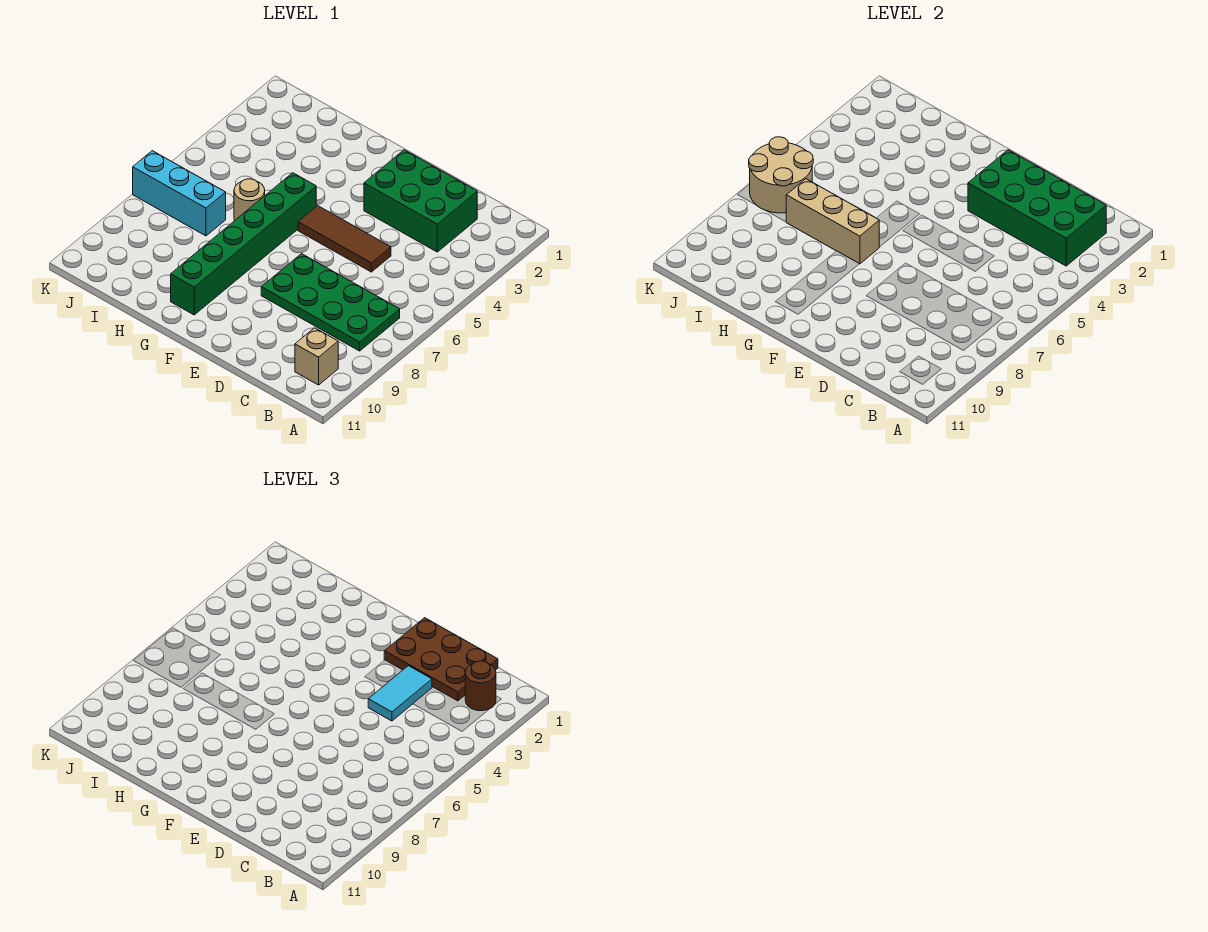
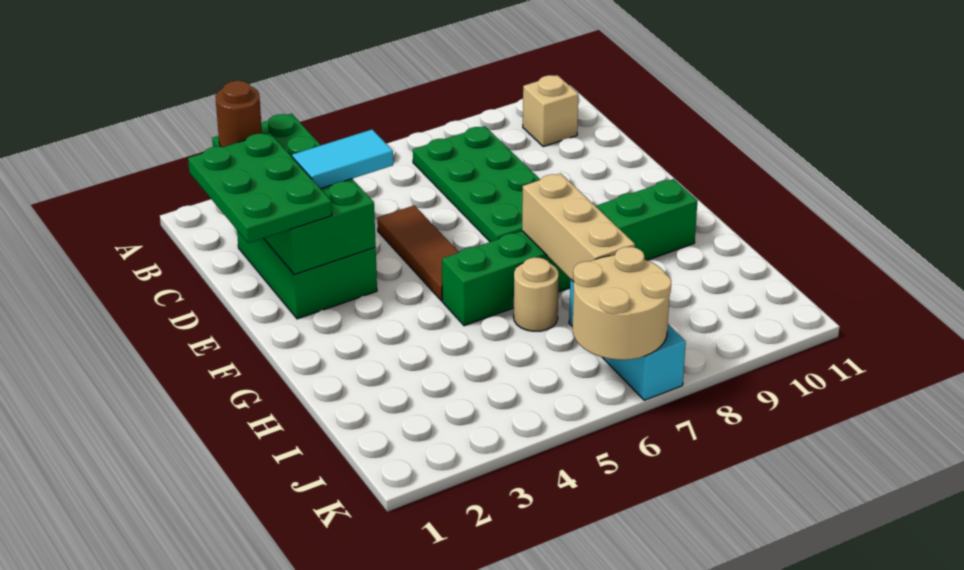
brown plate C1:E2 level 3 -> green plate C1:E2 level 3

